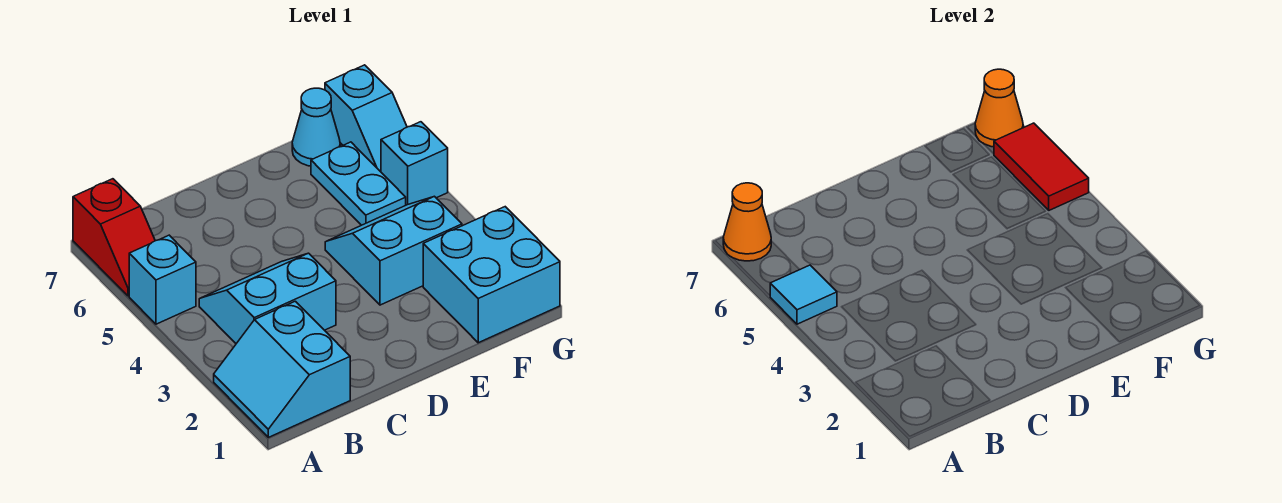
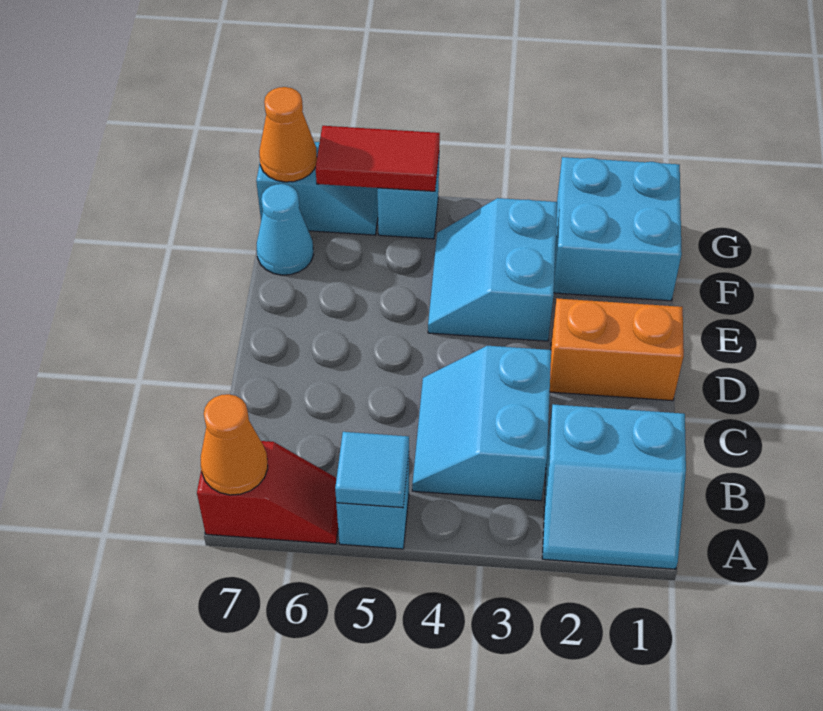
none -> orange brick D1:D2 level 1
cyan plate F5:F6 level 1 -> none

